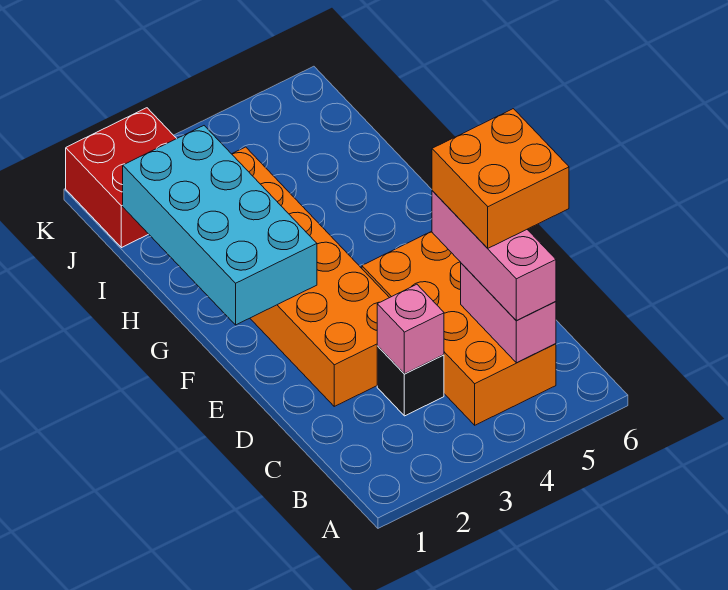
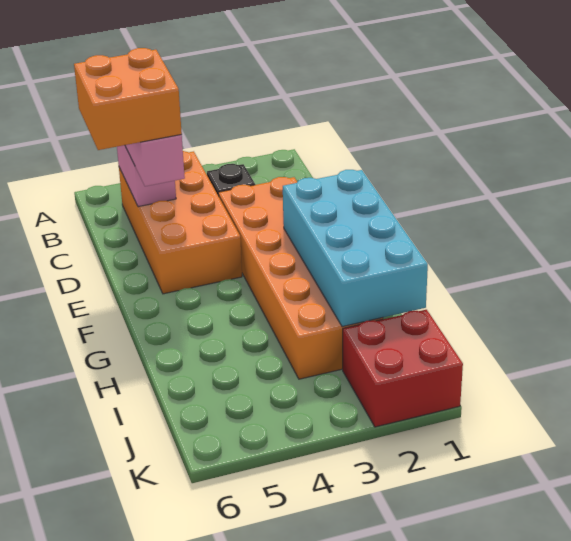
pink brick C3 level 2 -> none

